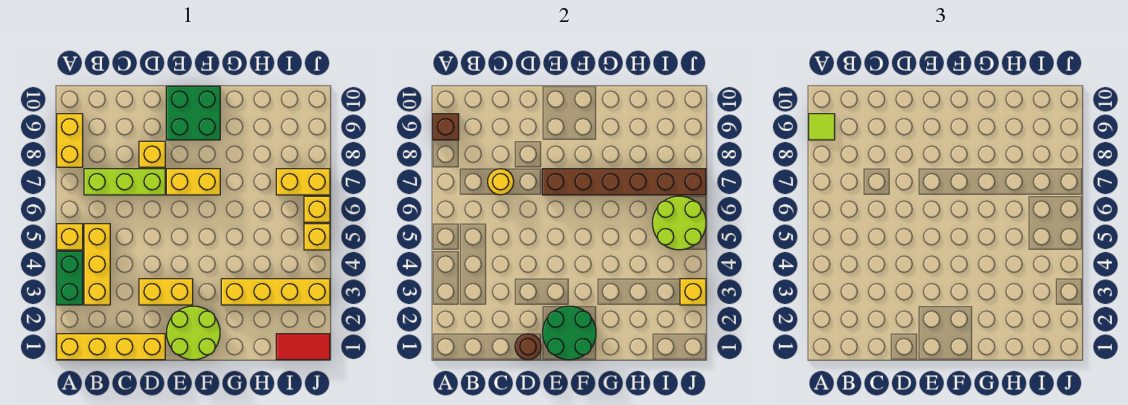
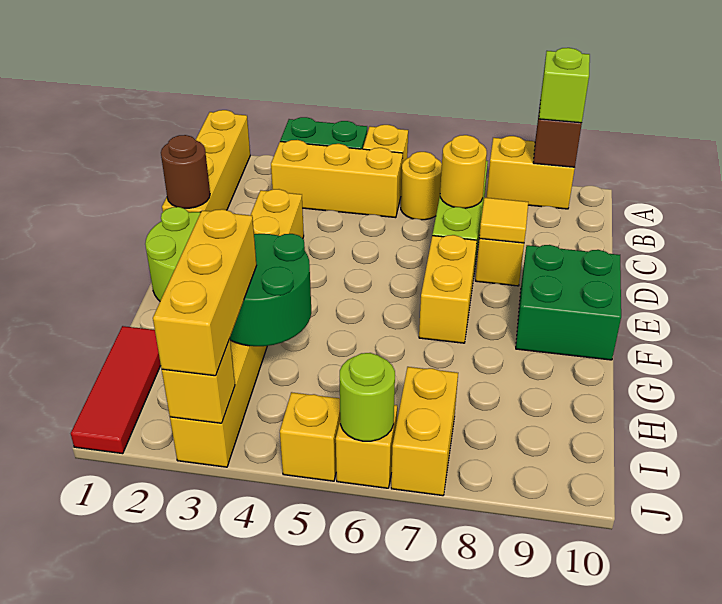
lime tile A9 level 3 -> lime brick A9 level 3
none -> yellow round brick B6 level 1
none -> yellow tile D8 level 2
green round brick E1:F2 level 2 -> green round brick G3:H4 level 2
brown brick E7:J7 level 2 -> none
none -> yellow brick H3:J3 level 3
red tile I1:J1 level 1 -> red tile H1:J1 level 1
lime round brick I5:J6 level 2 -> lime round brick J6 level 2

